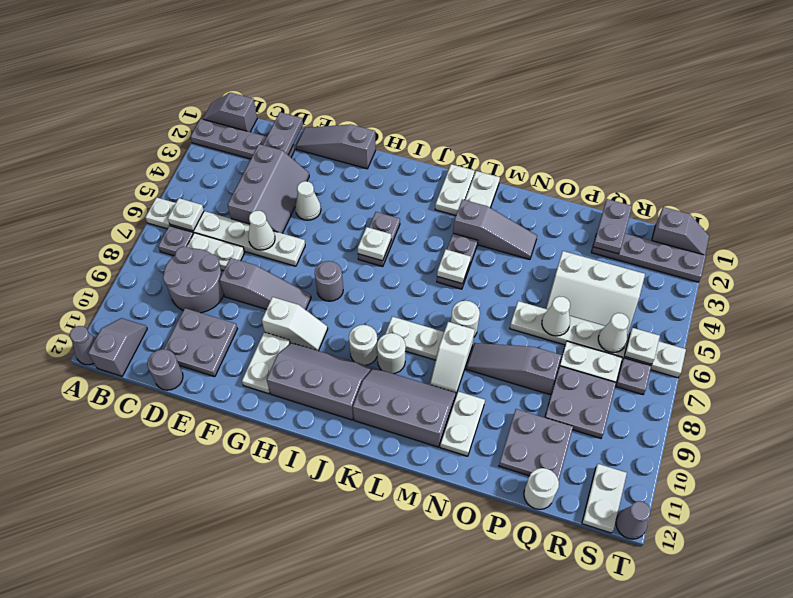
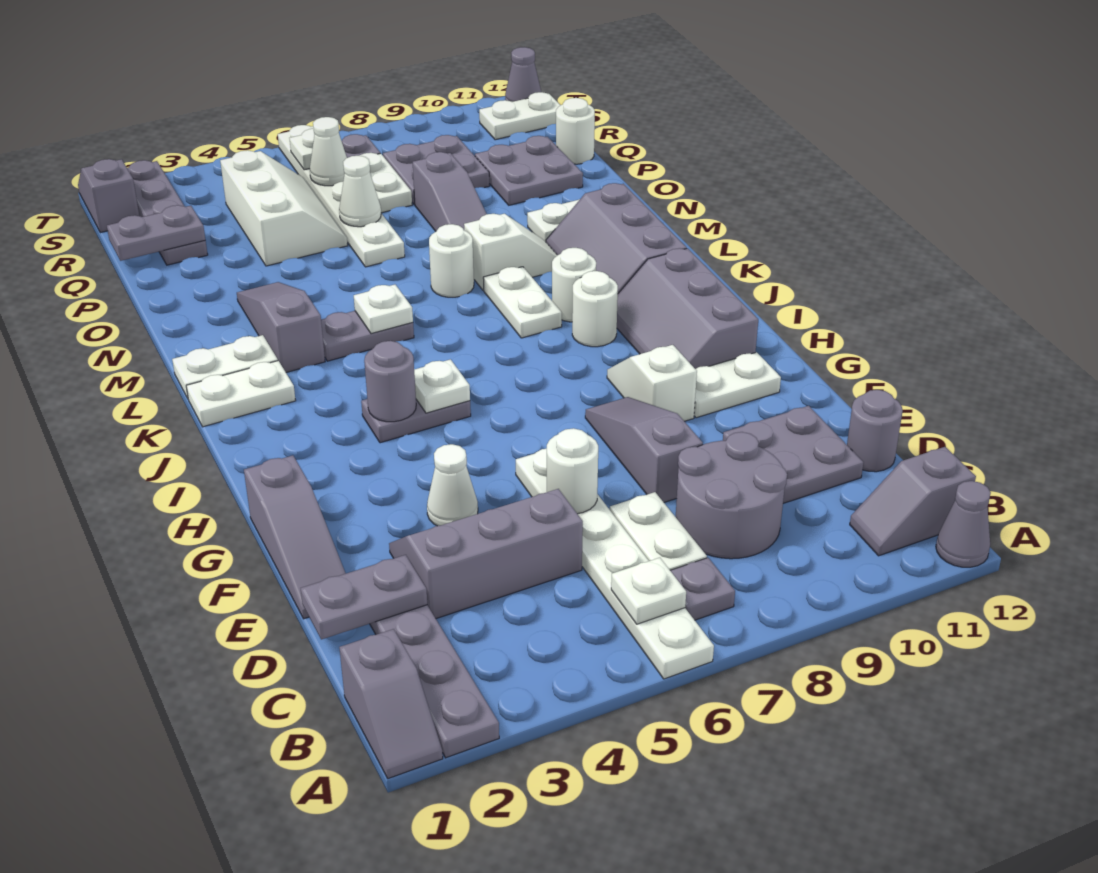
white cone E6 level 2 -> white round brick E6 level 2
grey round brick H7 level 1 -> grey round brick I4 level 2

